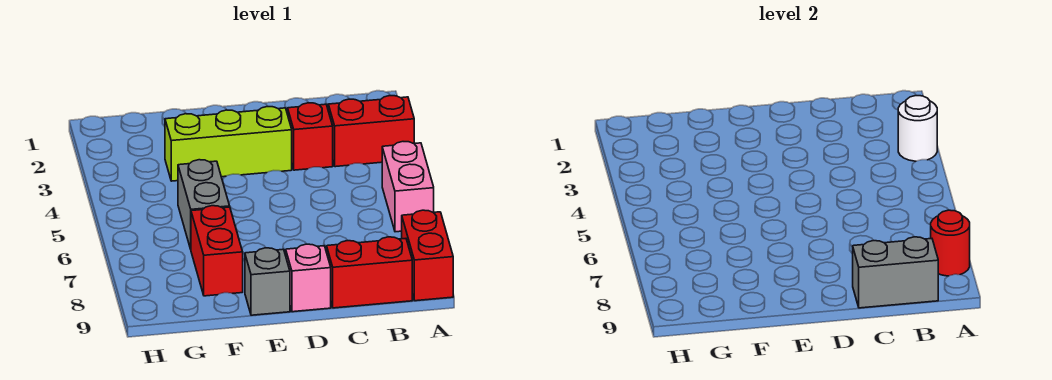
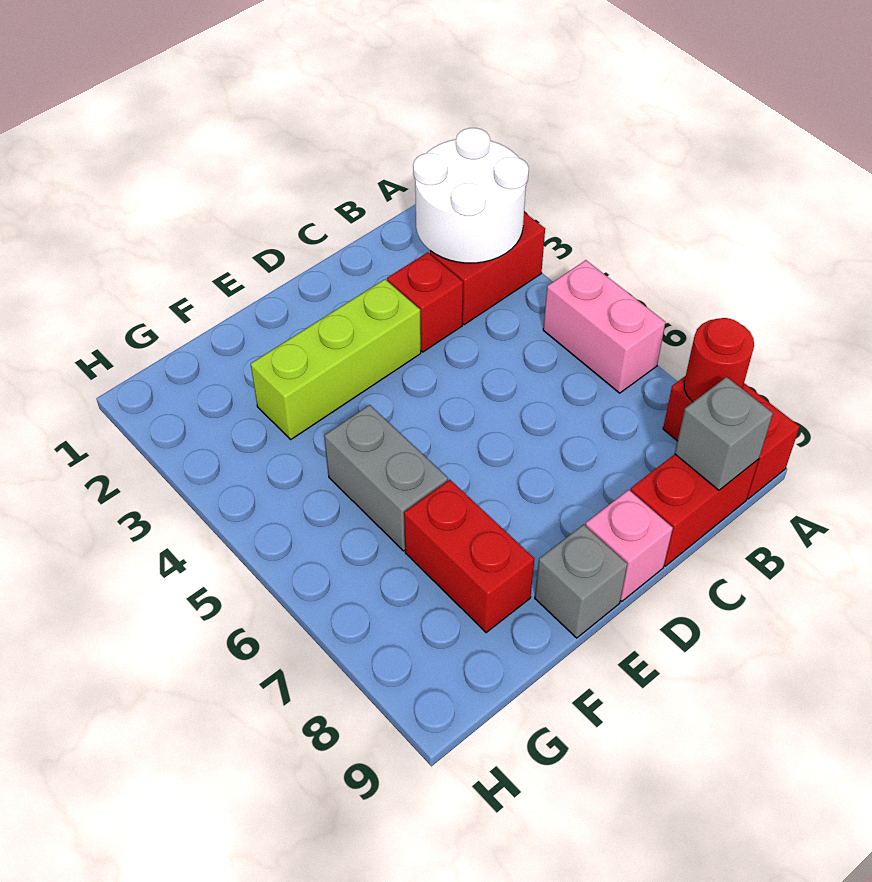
white round brick A3 level 2 -> white round brick A2:B3 level 2
grey brick B9:C9 level 2 -> grey brick B9 level 2

